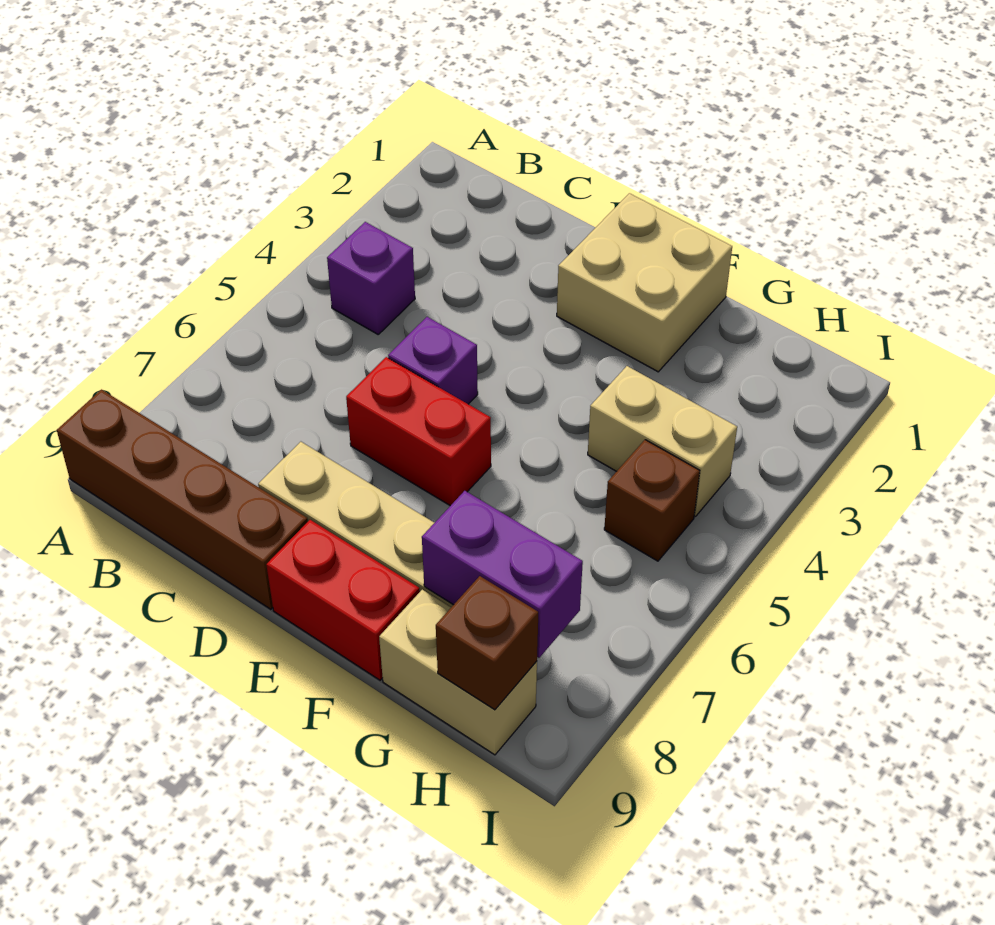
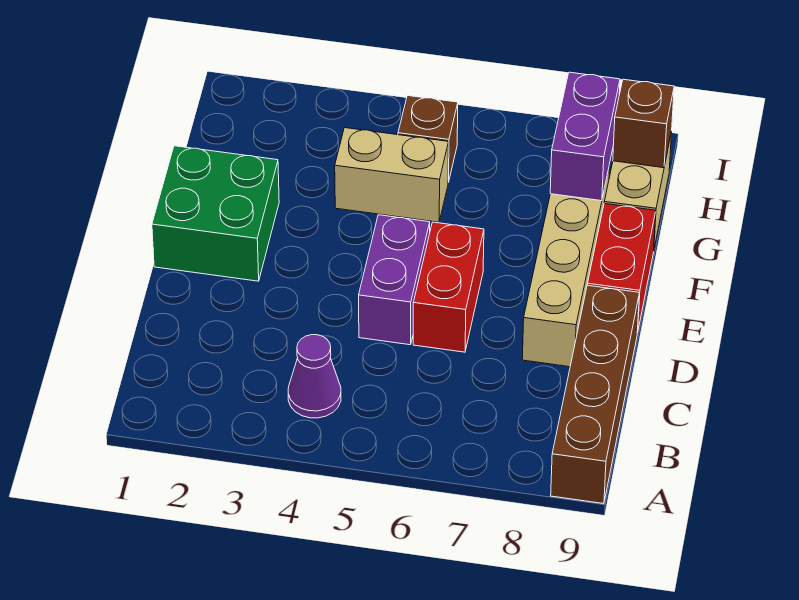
purple brick B4 level 1 -> purple cone B4 level 1
purple brick D5 level 1 -> purple brick D5:E5 level 1
tan brick E1:F2 level 1 -> green brick E1:F2 level 1
tan brick G4:H4 level 1 -> tan brick G4:G5 level 1

